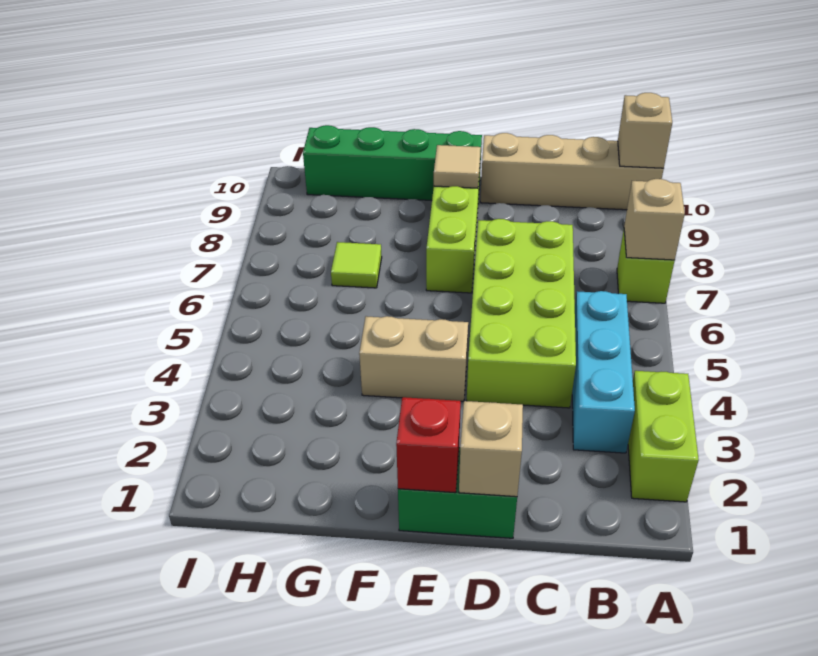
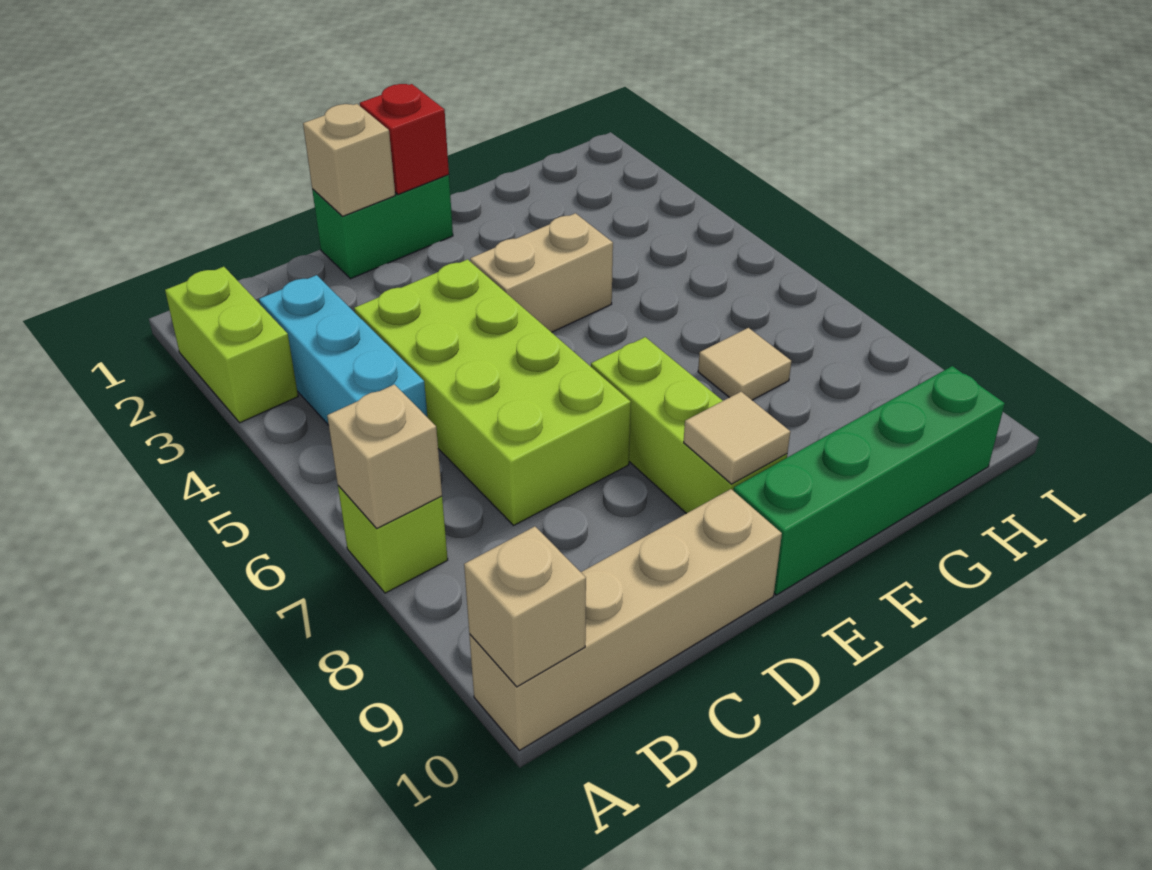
lime tile G7 level 1 -> tan tile G7 level 1

